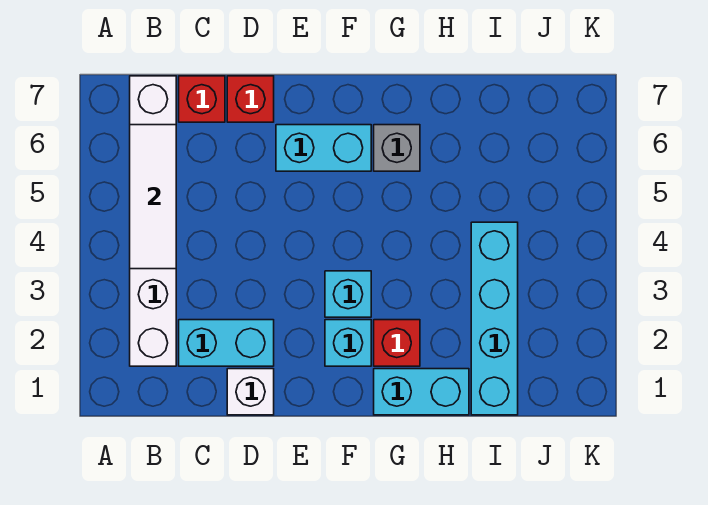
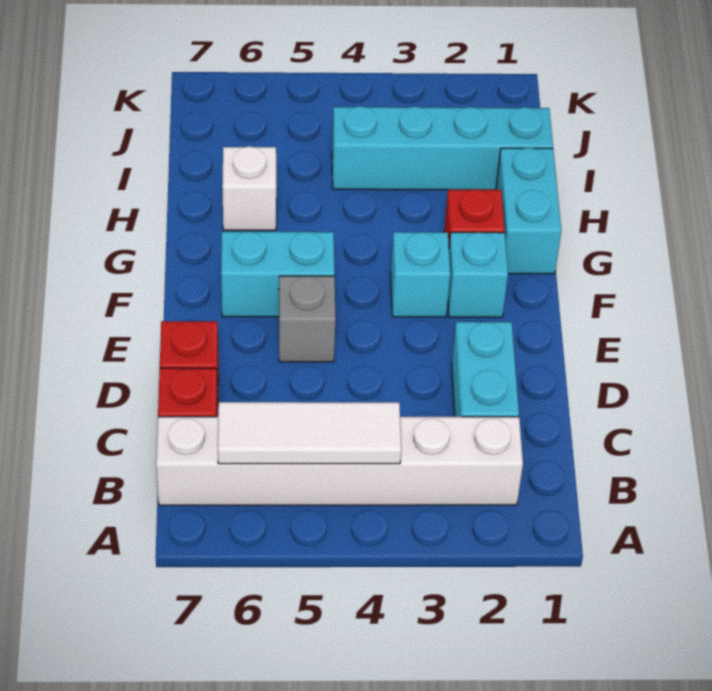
white brick D1 level 1 -> white brick H6 level 1
cyan brick E6:F6 level 1 -> cyan brick F5:F6 level 1
grey brick G6 level 1 -> grey brick E5 level 1

